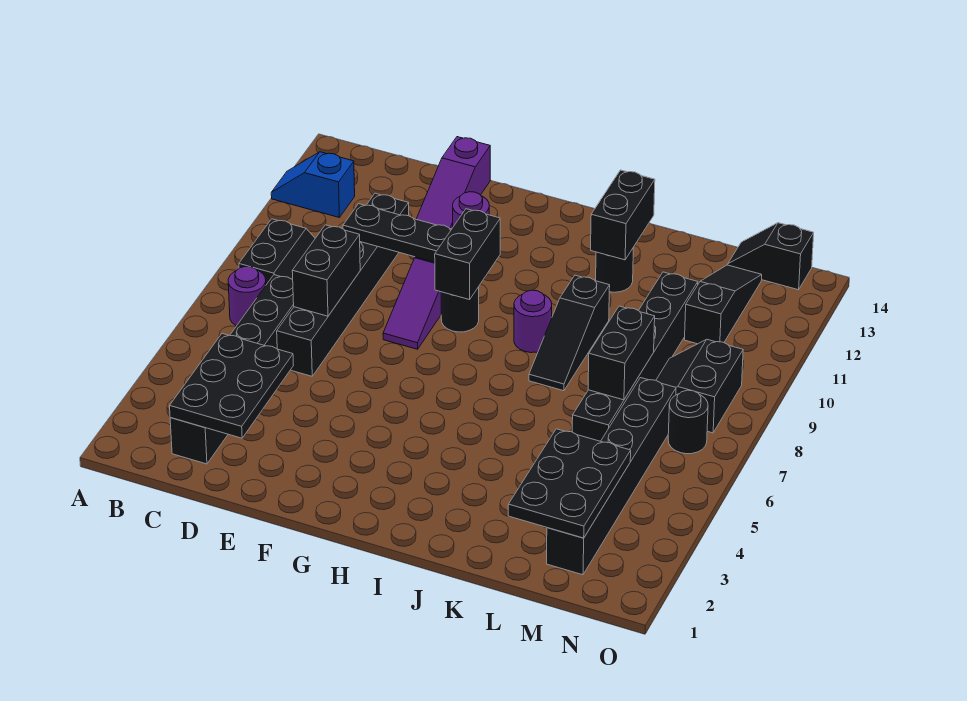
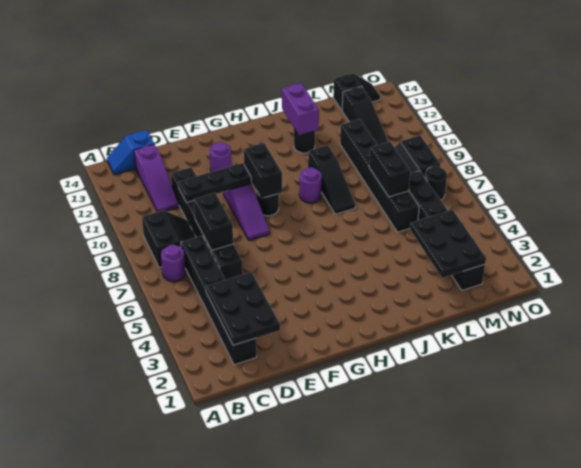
blue slope A12:B12 level 1 top B -> blue slope B14:C14 level 1 top C
purple slope E12:E14 level 1 top 14 -> purple slope C11:C13 level 1 top 13
black brick J12:J13 level 2 -> purple brick J12:J13 level 2
black slope M11:M13 level 1 top 11 -> black slope M11:M13 level 1 top 13
black slope M14:N14 level 1 top N -> black slope M14:N14 level 1 top M

